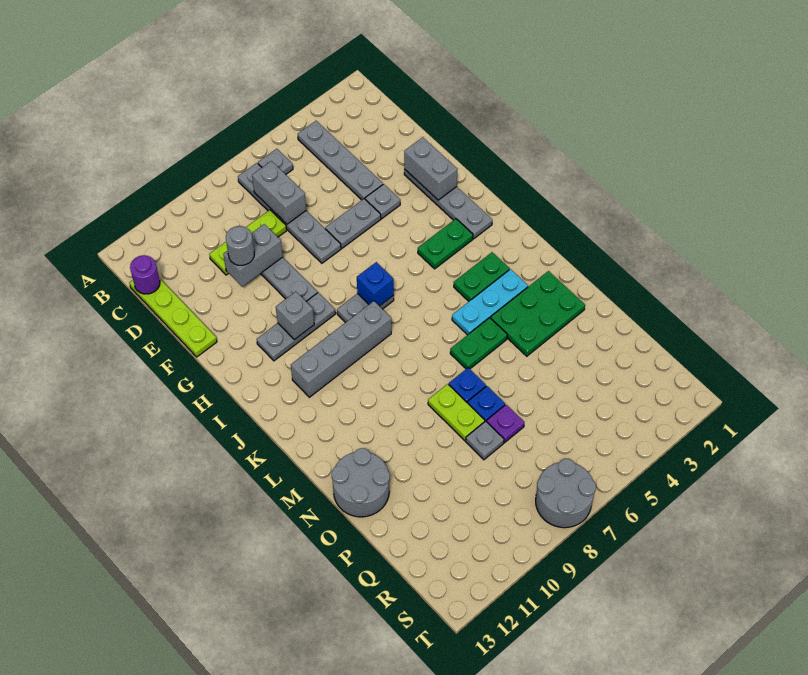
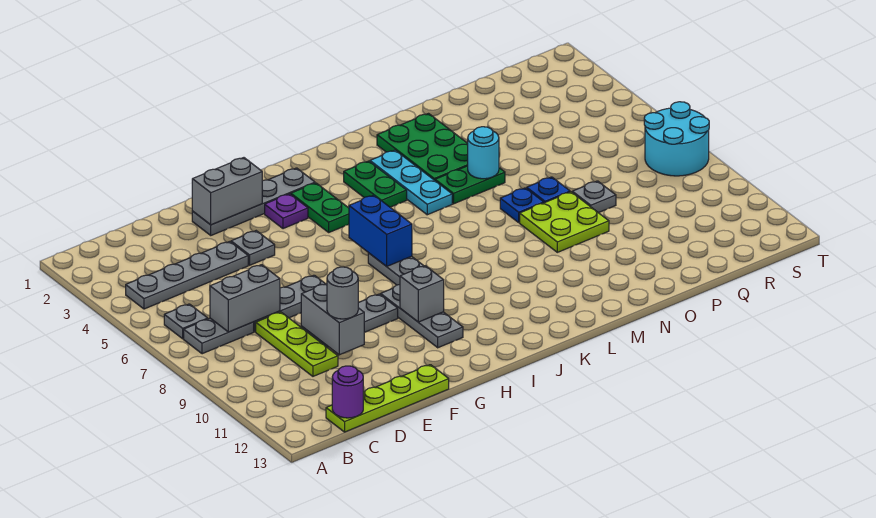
grey plate F5:F6 level 1 -> none
blue brick I7 level 2 -> blue brick I6:I7 level 2
grey brick J8:J11 level 1 -> none
green plate M5:M6 level 1 -> green plate M5:N5 level 1
none -> cyan round brick N5 level 2
lime plate N8:O8 level 1 -> lime plate N8:O9 level 1
grey round brick N12:O13 level 1 -> none
purple plate P7 level 1 -> purple plate H3 level 1
grey round brick S7:T8 level 1 -> cyan round brick S7:T8 level 1

